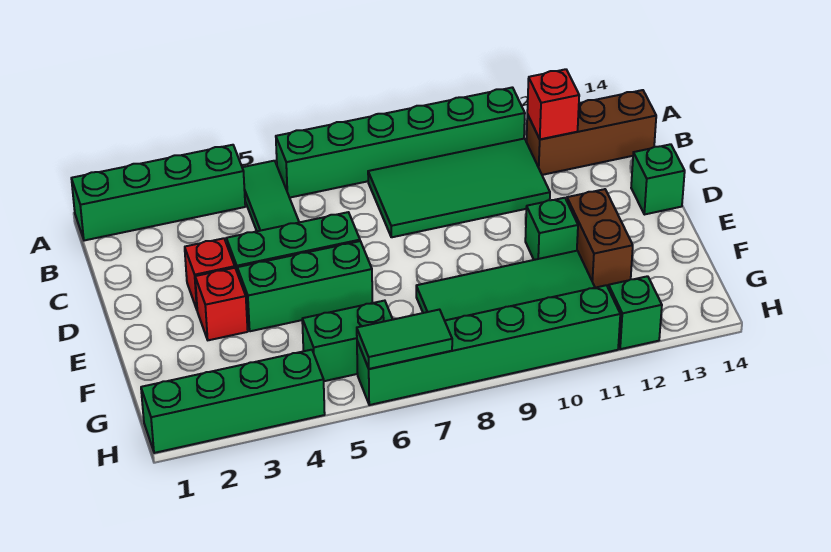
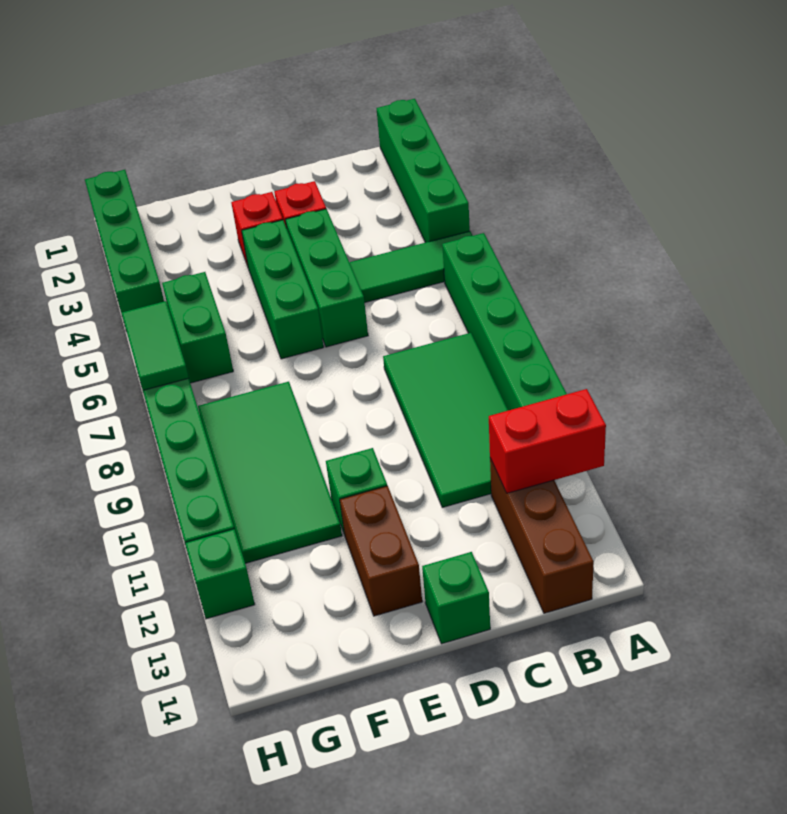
red brick B12 level 2 -> red brick A12:B12 level 2
brown brick E12:F12 level 1 -> brown brick E12:E13 level 1

